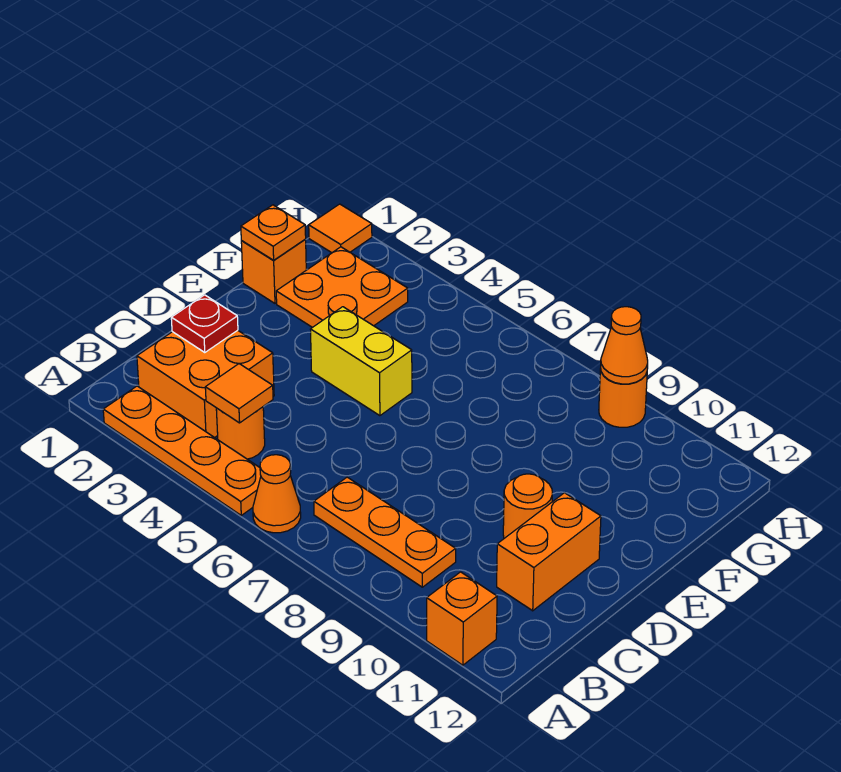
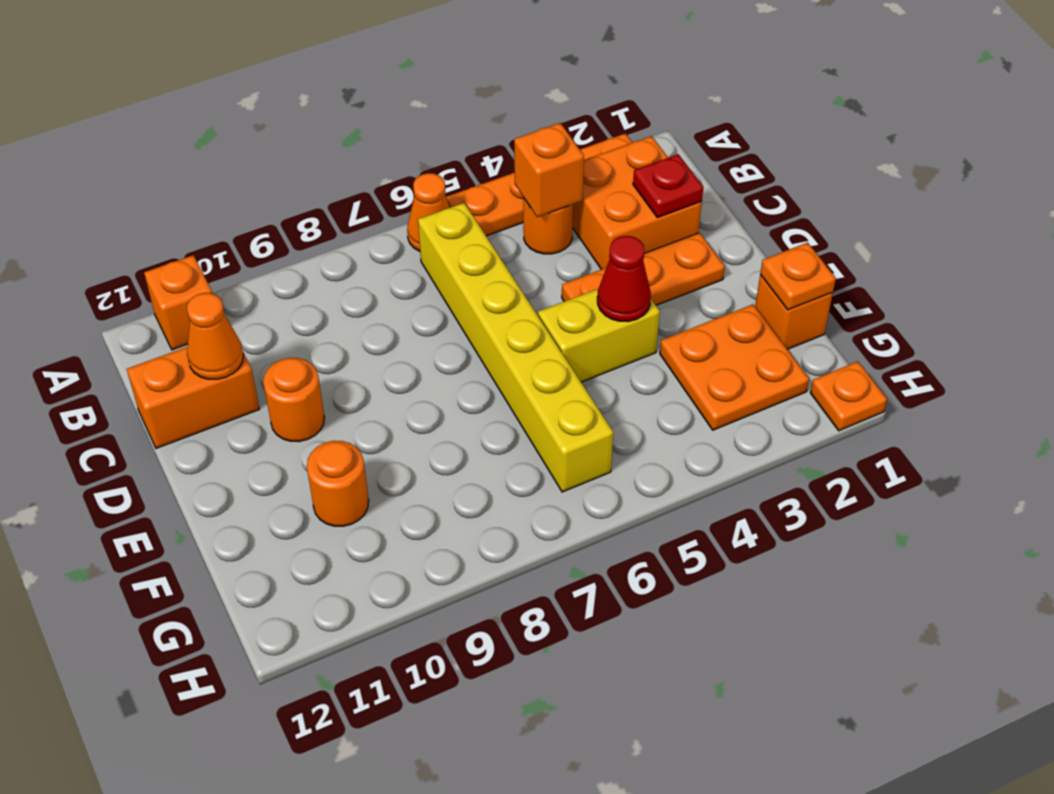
orange tile B4 level 2 -> orange brick B4 level 2
none -> yellow brick B6:G6 level 1
orange plate B7:B9 level 1 -> orange plate D2:D4 level 1
orange brick C11:D11 level 1 -> orange brick C11:C12 level 1
none -> red cone E4 level 2
orange tile H1 level 1 -> orange plate H1 level 1
orange round brick H9 level 1 -> orange round brick F10 level 1
orange cone H9 level 2 -> orange cone C11 level 2

